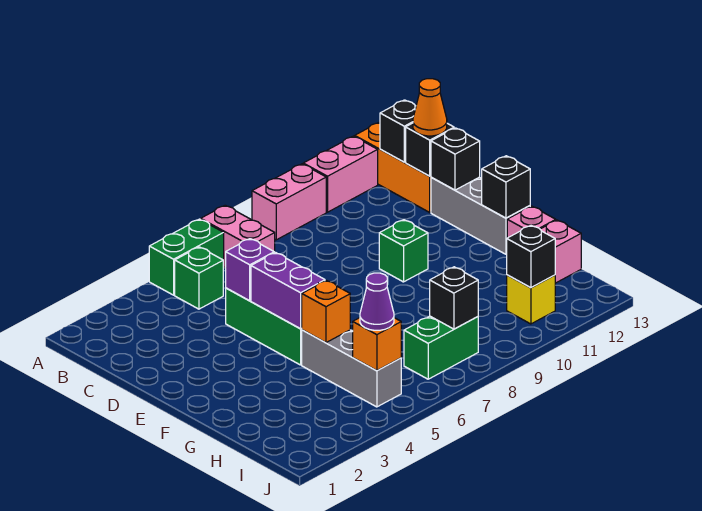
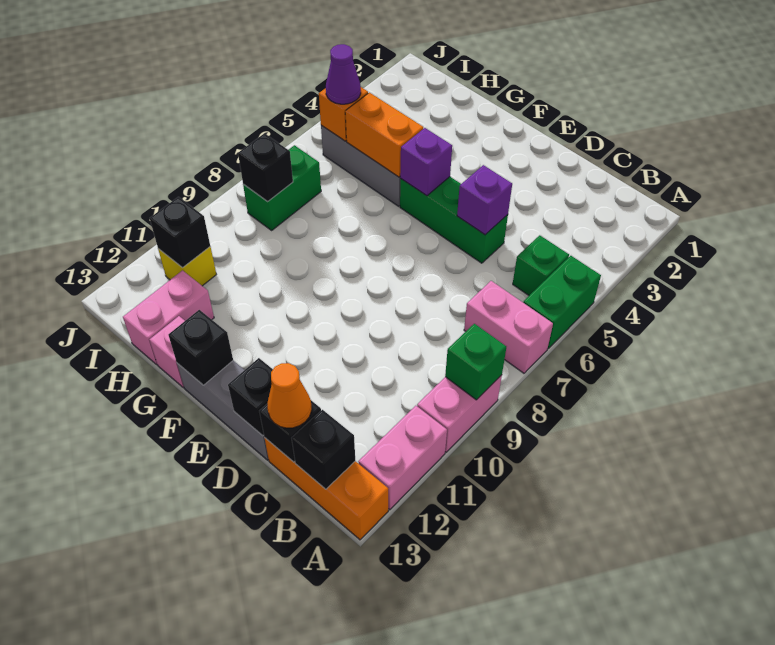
purple brick E5:F5 level 2 -> purple brick F5 level 2
green brick E10 level 1 -> green brick A9 level 2
orange brick G5 level 2 -> orange brick G5:H5 level 2

